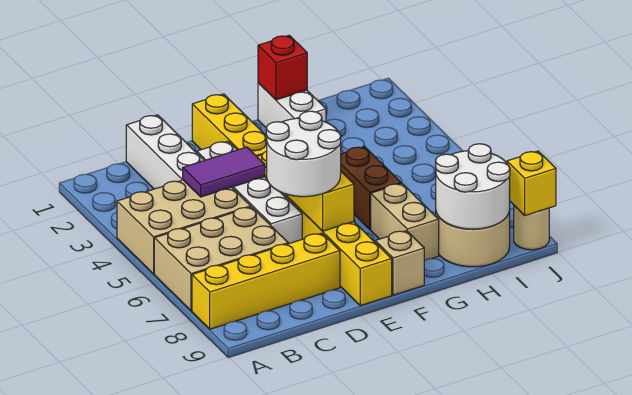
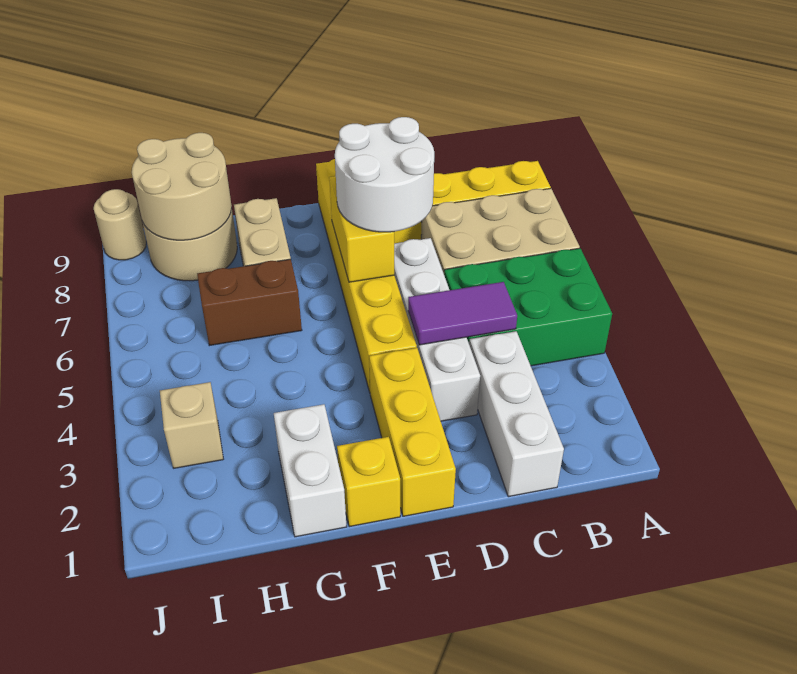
tan brick A4:C5 level 1 -> green brick A4:C5 level 1
tan brick F9 level 1 -> tan brick I3 level 1
red brick G1 level 2 -> none
brown brick G5:G6 level 1 -> brown brick G6:H6 level 1
white round brick H8:I9 level 2 -> tan round brick H8:I9 level 2
yellow brick J9 level 2 -> yellow brick F1 level 1

